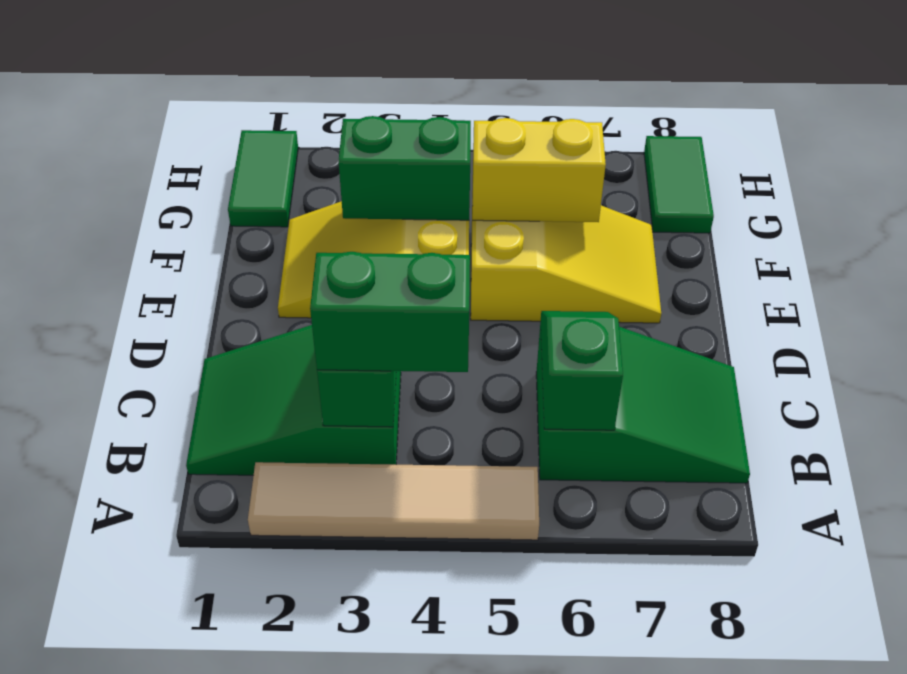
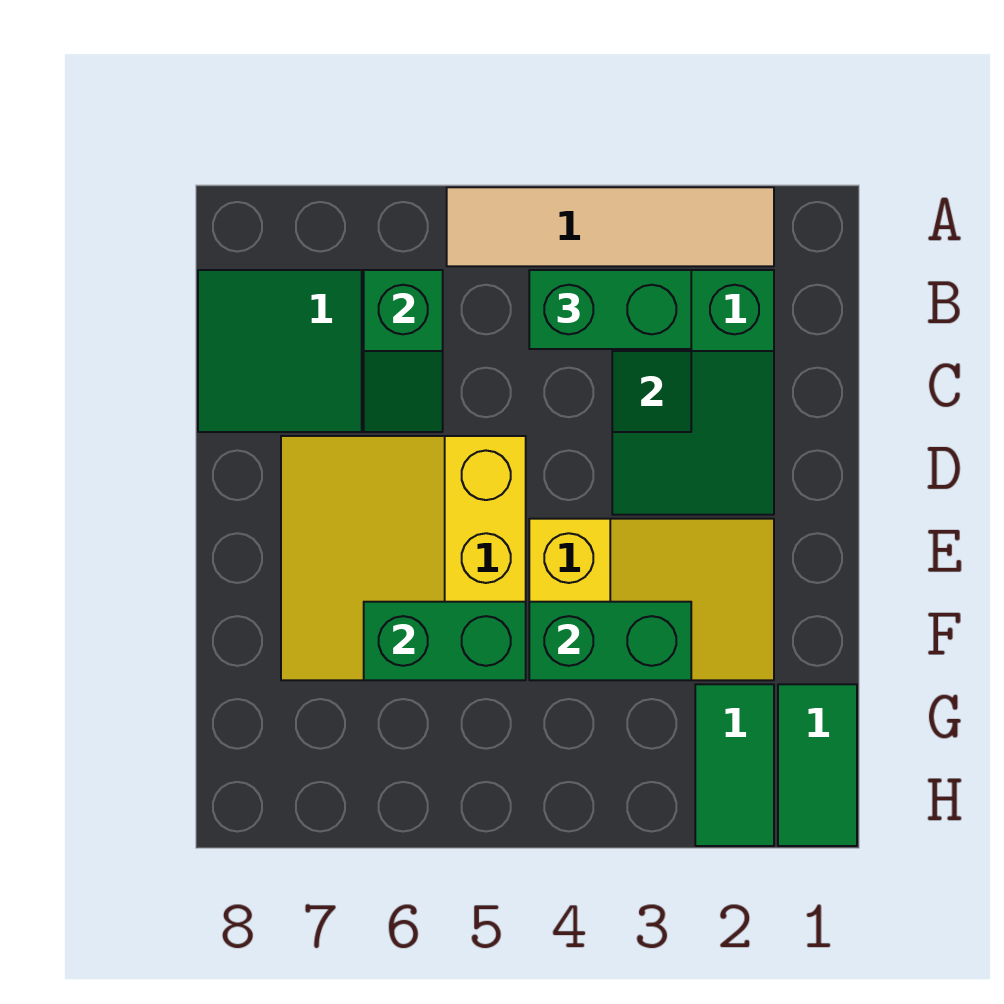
green slope B1:C3 level 1 top 3 -> green slope B2:D3 level 1 top B
yellow slope E5:F7 level 1 top 5 -> yellow slope D5:F7 level 1 top 5
yellow brick F5:F6 level 2 -> green brick F5:F6 level 2
green tile G8:H8 level 1 -> green tile G2:H2 level 1

